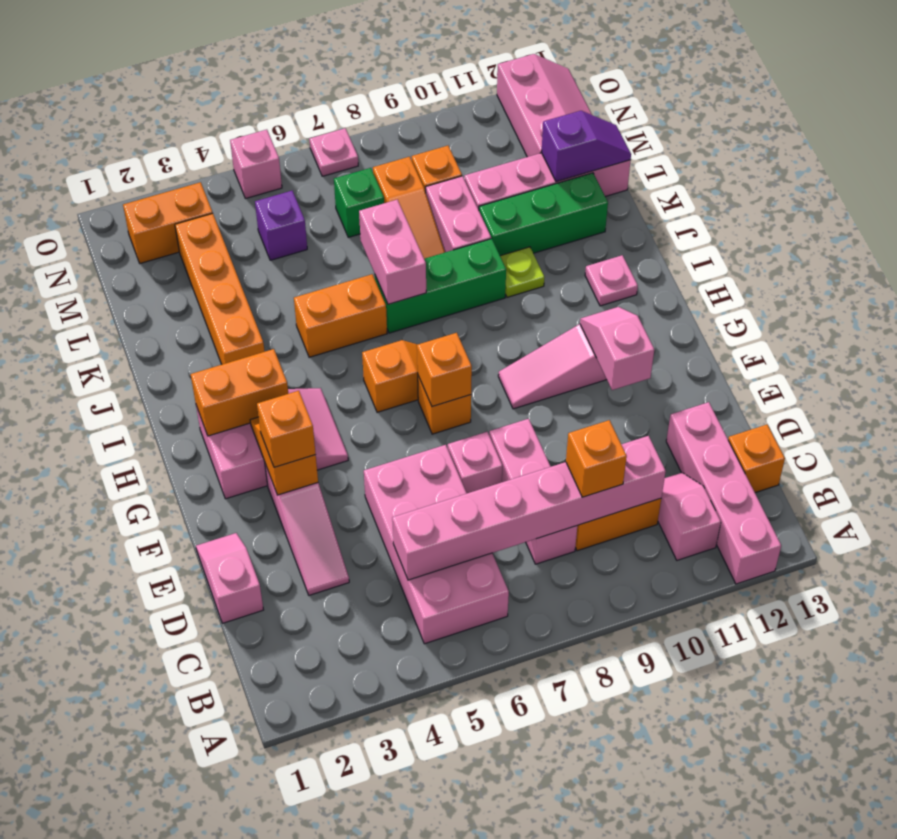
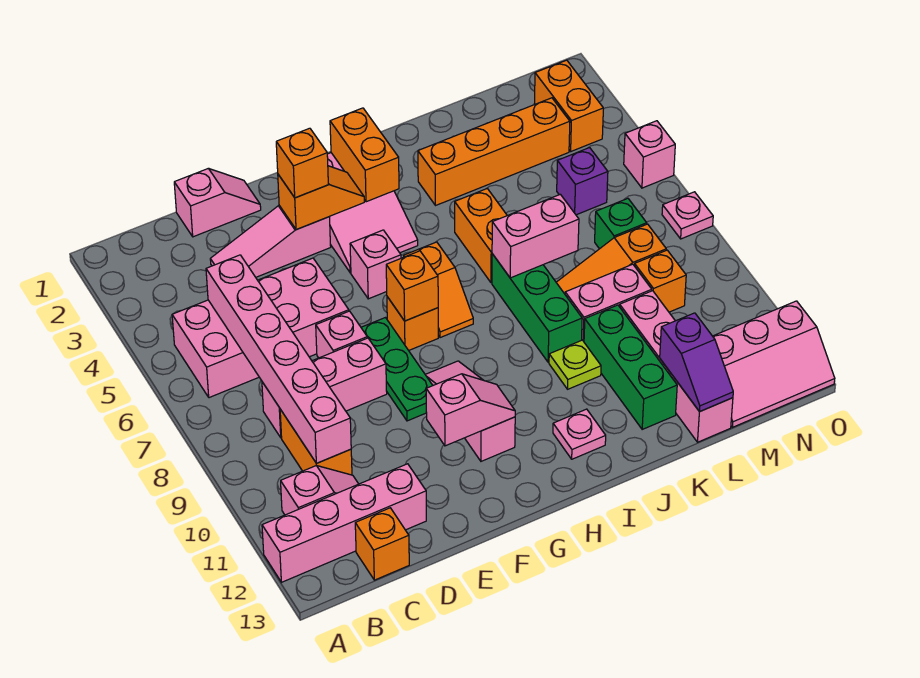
orange brick C9 level 3 -> none
none -> green plate F7:F9 level 1
none -> pink brick G5 level 1

